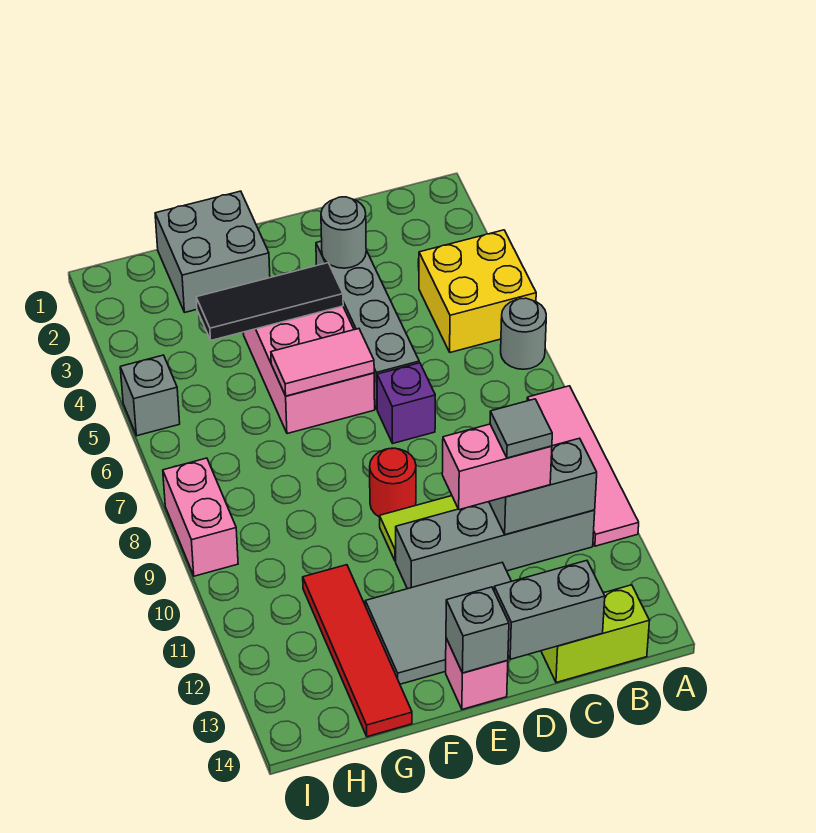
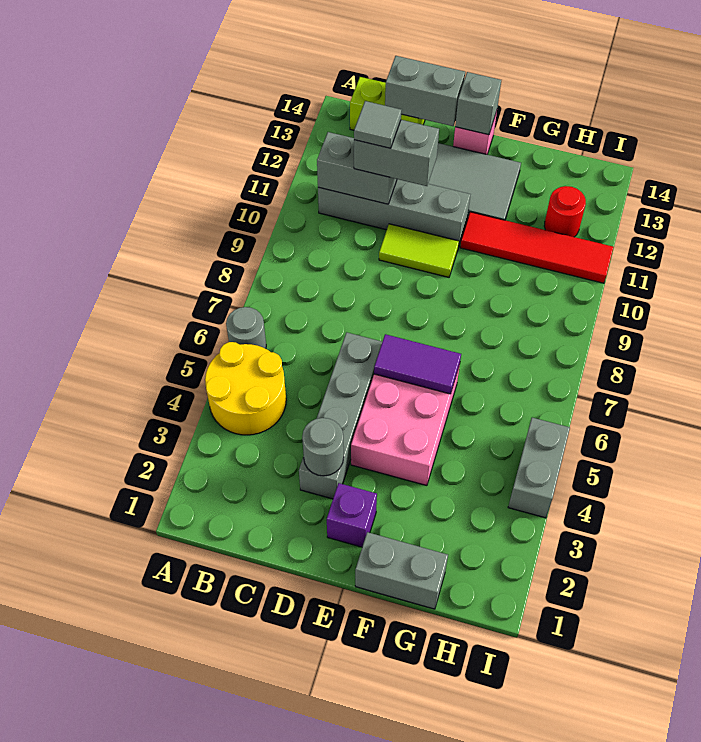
yellow brick A4:B5 level 1 -> yellow round brick A4:B5 level 1
pink tile A8:A11 level 1 -> none
pink brick C11:D11 level 3 -> grey brick C11:D11 level 3
purple brick D7 level 1 -> purple brick E2 level 1
black tile E4:G4 level 2 -> none
pink tile E6:F6 level 2 -> purple tile E6:F6 level 2
red round brick E9 level 1 -> red round brick H12 level 1
grey brick F1:G2 level 1 -> grey brick F1:G1 level 1
red tile G11:G14 level 1 -> red tile F11:I11 level 1
grey brick I5 level 1 -> grey brick I4:I5 level 1
pink brick I8:I9 level 1 -> none

